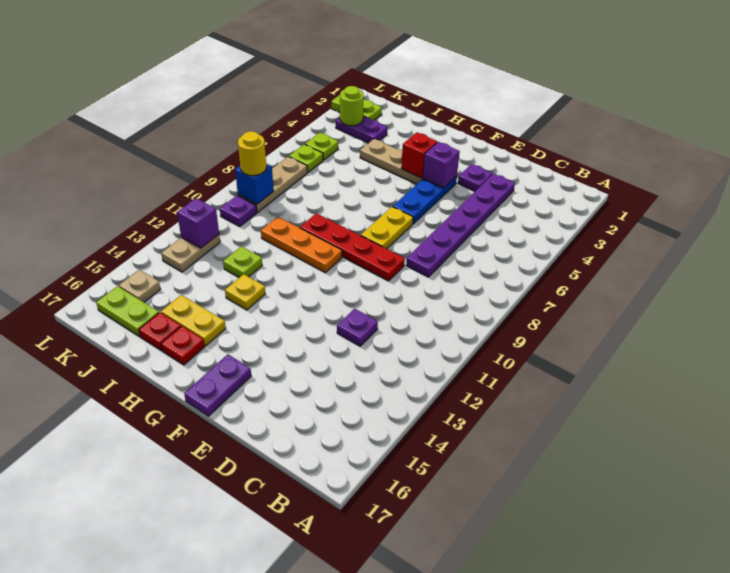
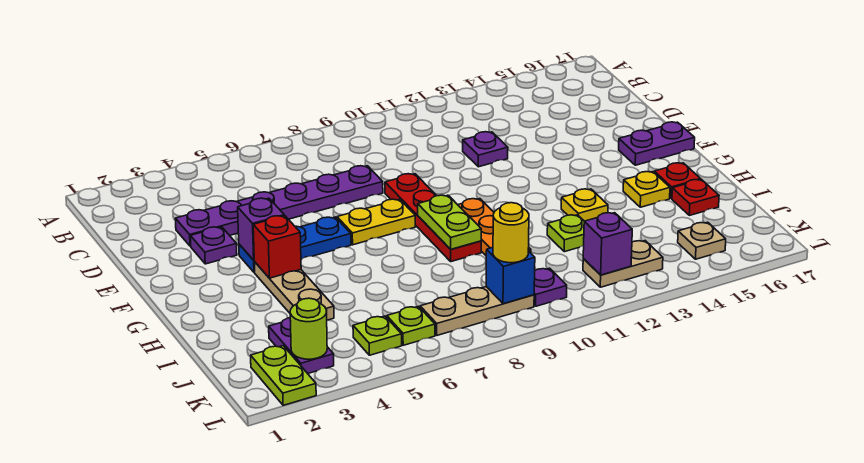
yellow plate H15:I15 level 1 -> yellow plate H15 level 1
lime plate J16:K16 level 1 -> lime plate G9:H9 level 2

